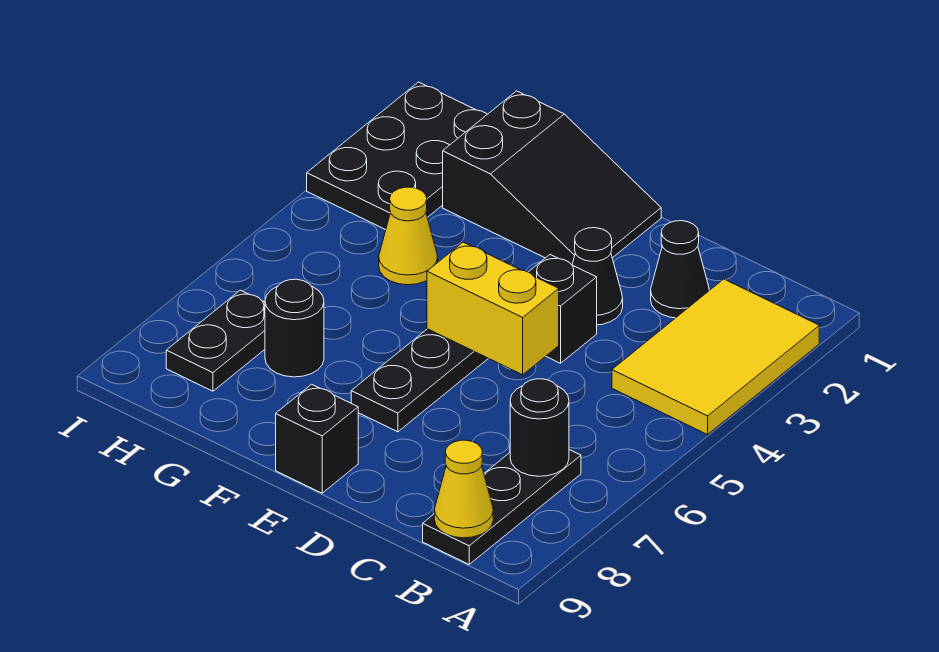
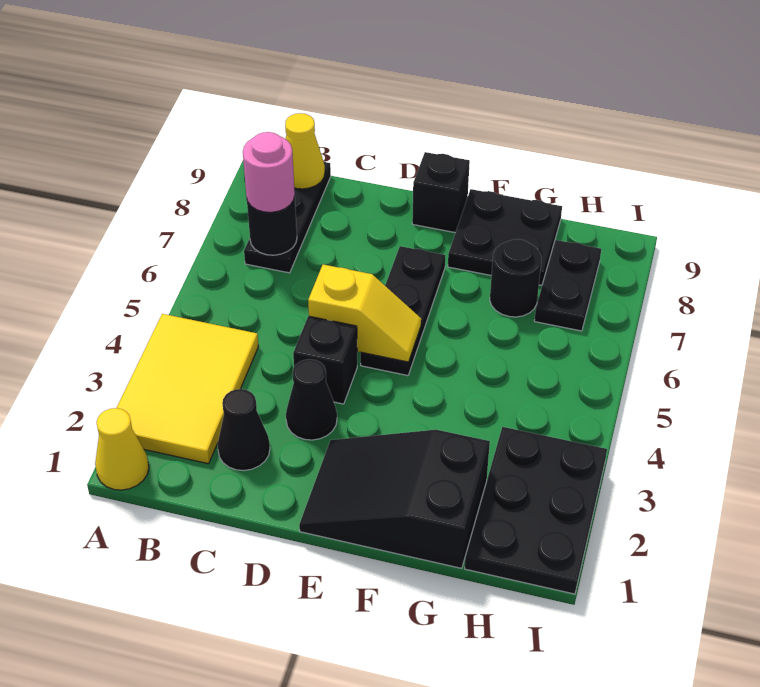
none -> pink round brick B7 level 3
yellow brick D5:E5 level 2 -> yellow slope D5:E5 level 2 top D
none -> black plate F8:G9 level 1
yellow cone G4 level 1 -> yellow cone A1 level 1

